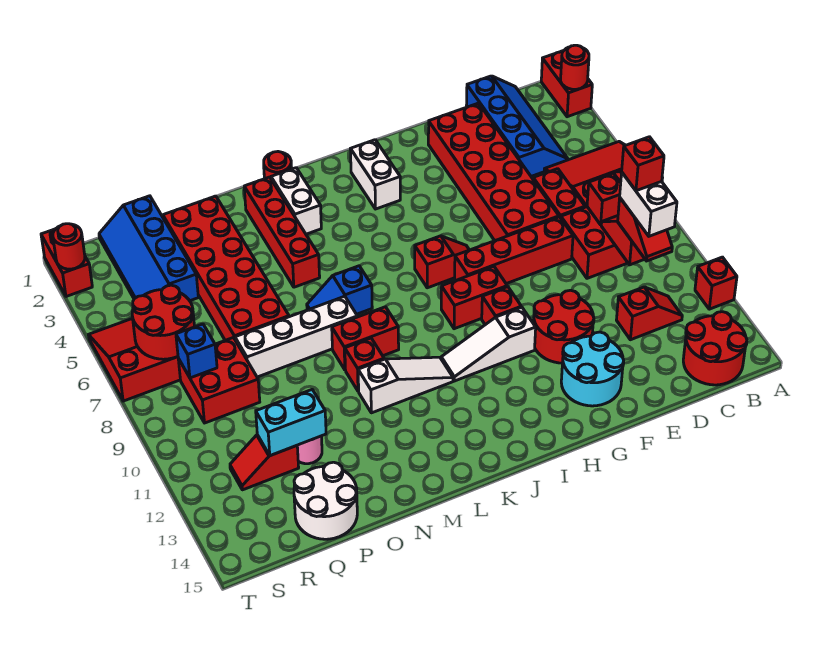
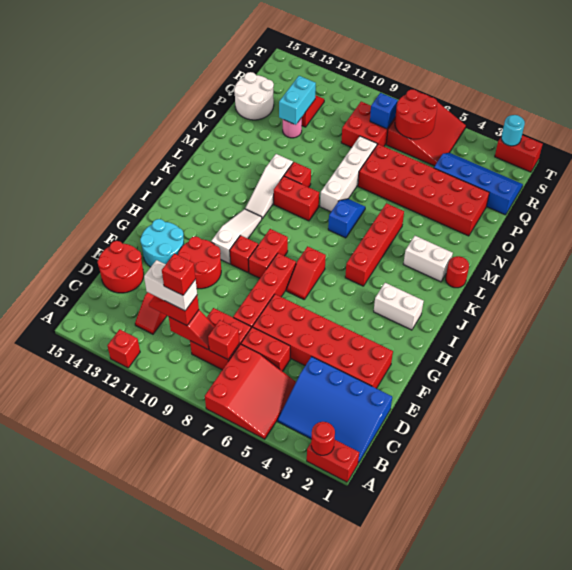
red round brick B14:C15 level 1 -> red round brick D14:E15 level 1
blue slope C1:D4 level 1 top D -> blue slope B1:D4 level 1 top D
red brick L9:M9 level 1 -> red brick L9:L10 level 1
red brick M2:M5 level 1 -> red brick J5:M5 level 1
red round brick T2 level 2 -> cyan round brick T2 level 2

